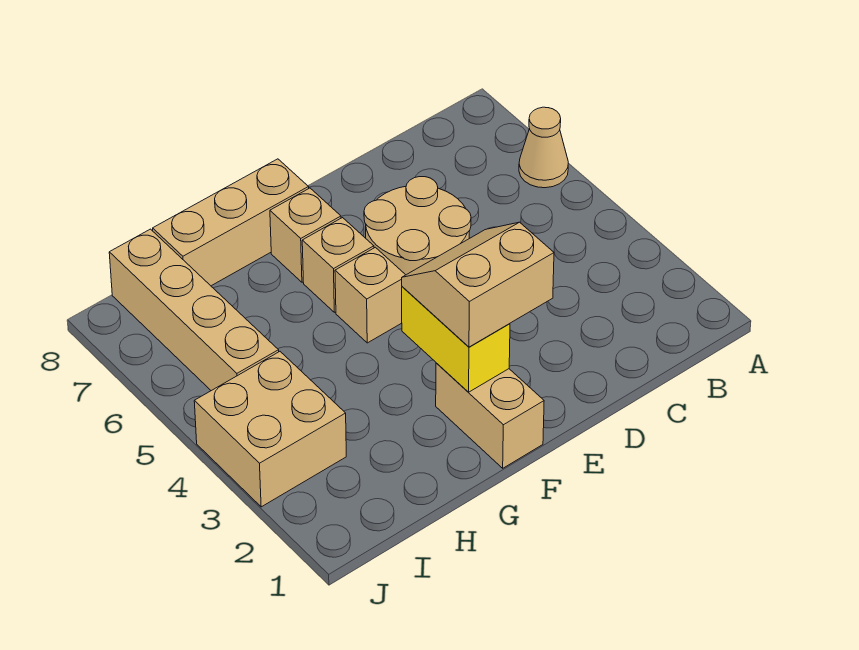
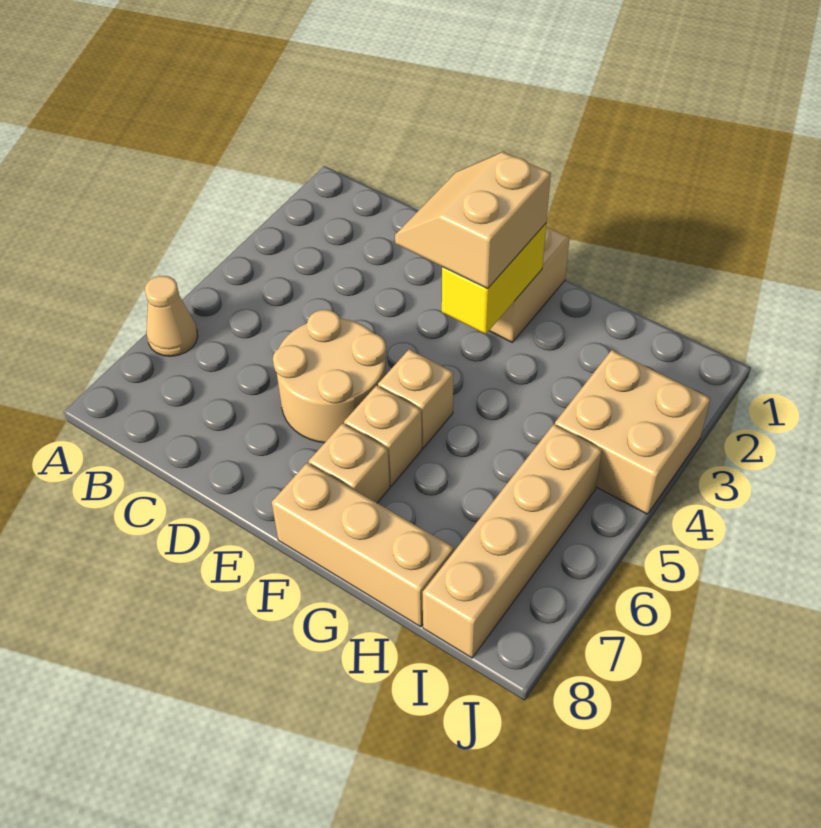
tan slope E2:F3 level 3 top 2 -> tan slope E2:F3 level 3 top F

